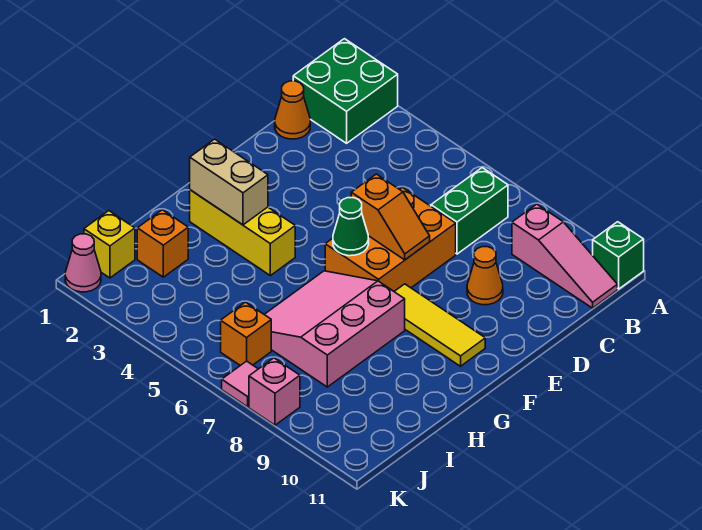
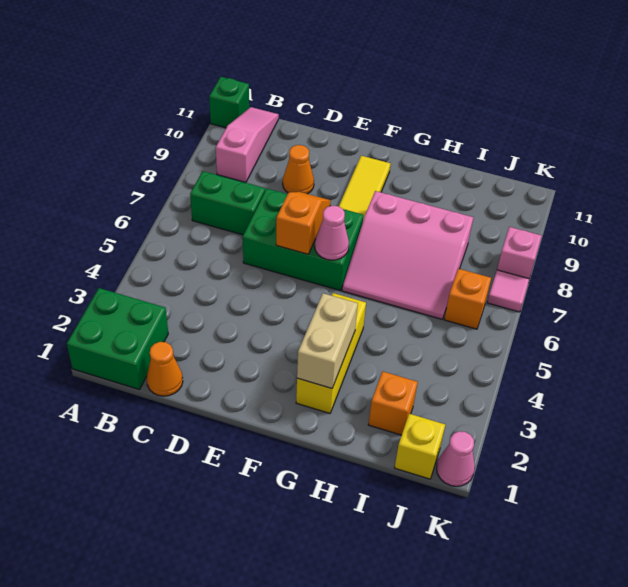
orange brick D6:F7 level 1 -> green brick D6:F7 level 1
green cone F6 level 2 -> pink cone F6 level 2

